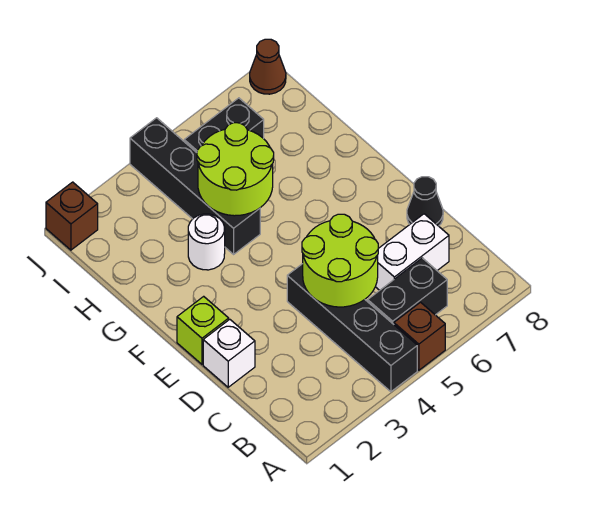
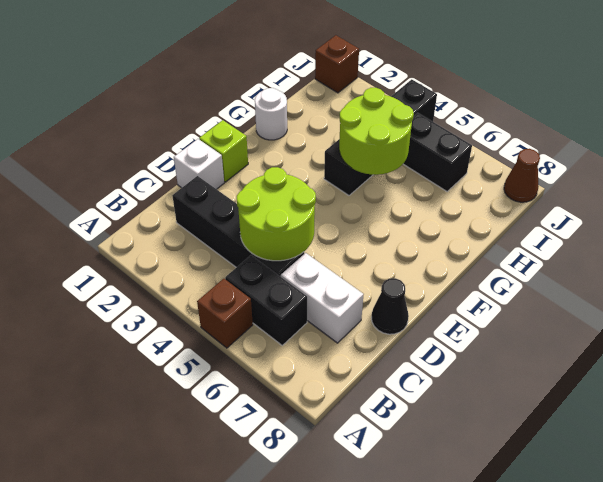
black brick A4:D4 level 1 -> black brick C2:C5 level 1
white round brick G3 level 1 -> white round brick G1 level 1

